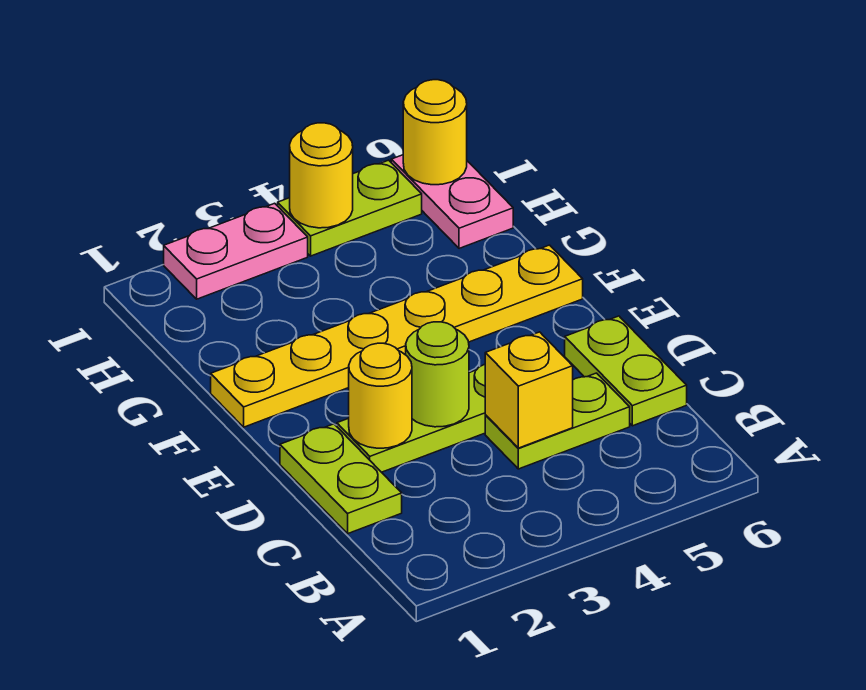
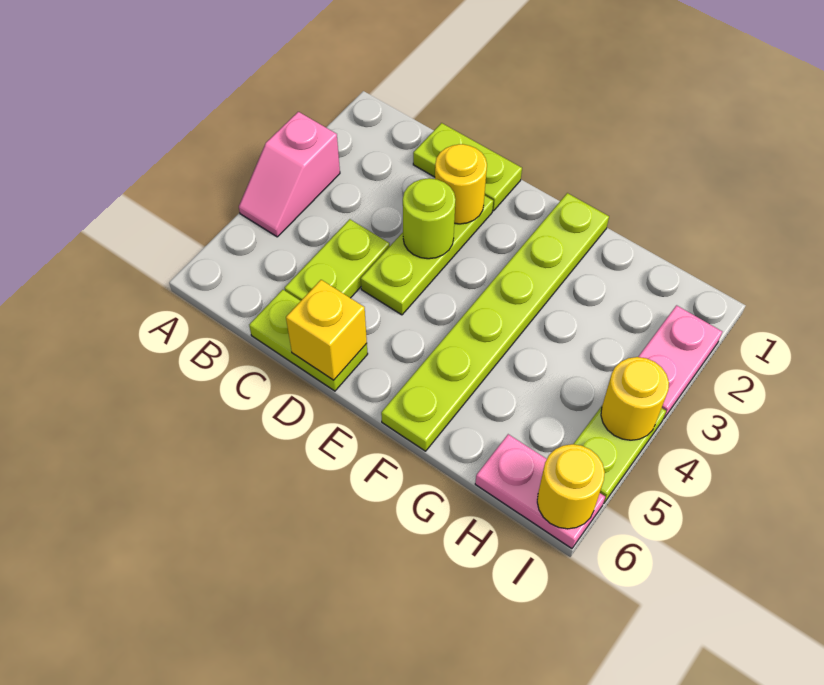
none -> pink slope A3:A4 level 1 top 3
yellow brick C4 level 2 -> yellow brick D6 level 2
yellow plate F1:F6 level 1 -> lime plate F1:F6 level 1

